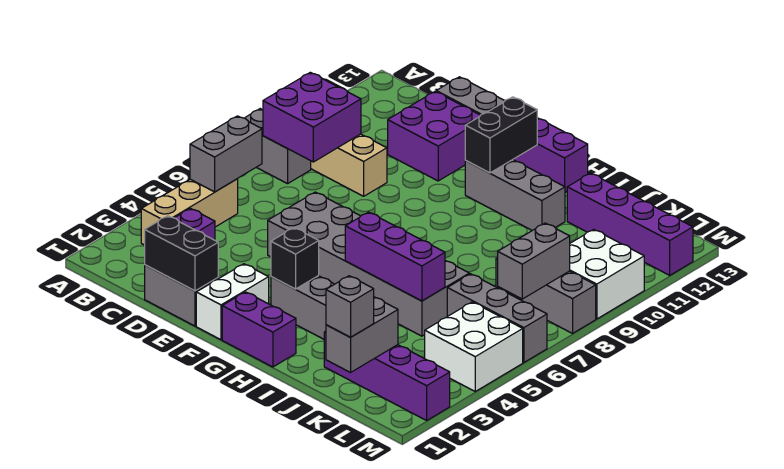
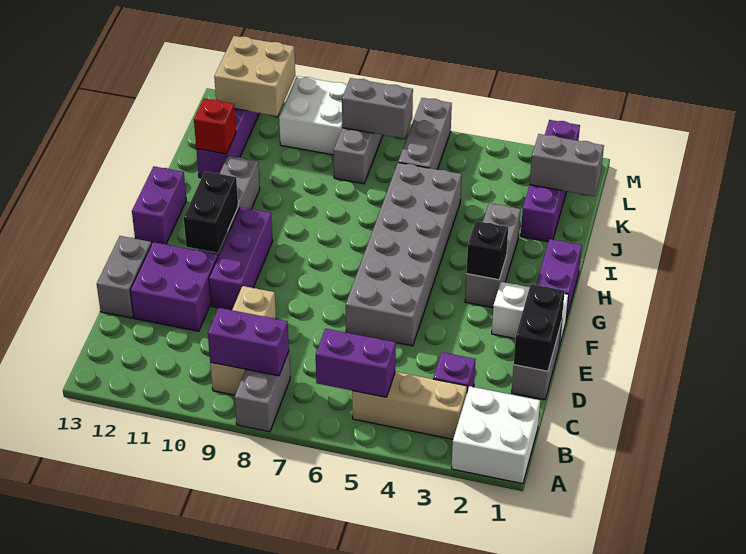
grey brick B5:B6 level 2 -> purple brick B5:B6 level 2
purple brick B8:C9 level 2 -> purple brick B8:B9 level 2
black brick G11:G12 level 2 -> black brick F11:G11 level 2
purple brick H5:J5 level 2 -> purple brick E10:G10 level 1
none -> red brick J12 level 2
grey brick K1 level 3 -> none
white brick L4:M5 level 1 -> white brick A1:B2 level 1
none -> tan brick L11:M12 level 2

